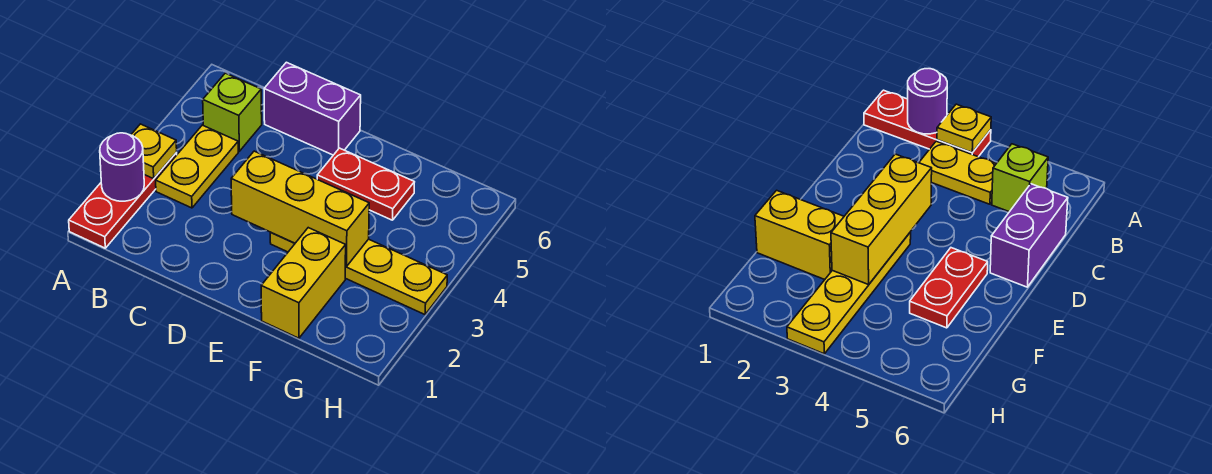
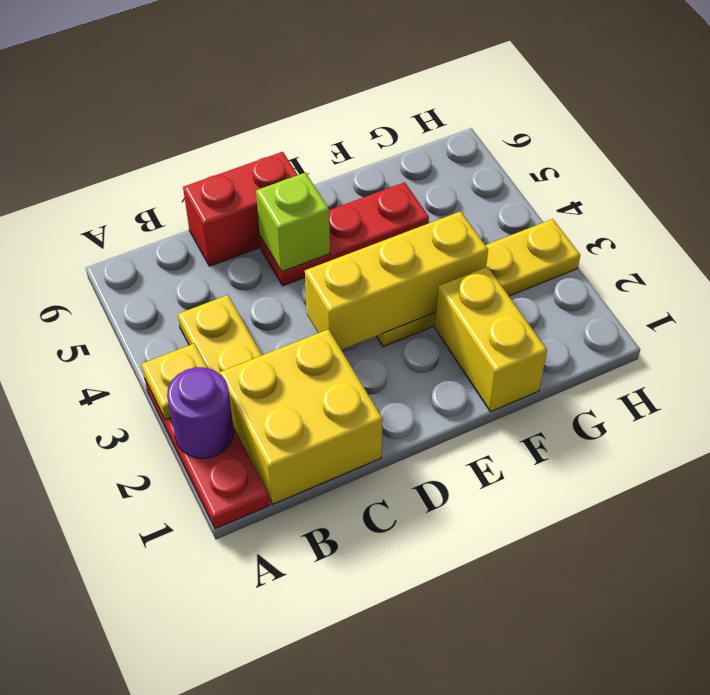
none -> yellow brick B1:C2 level 1
lime brick B5 level 1 -> lime brick D5 level 2
purple brick C6:D6 level 1 -> red brick C6:D6 level 1
red plate E5:F5 level 1 -> red plate D5:F5 level 1

